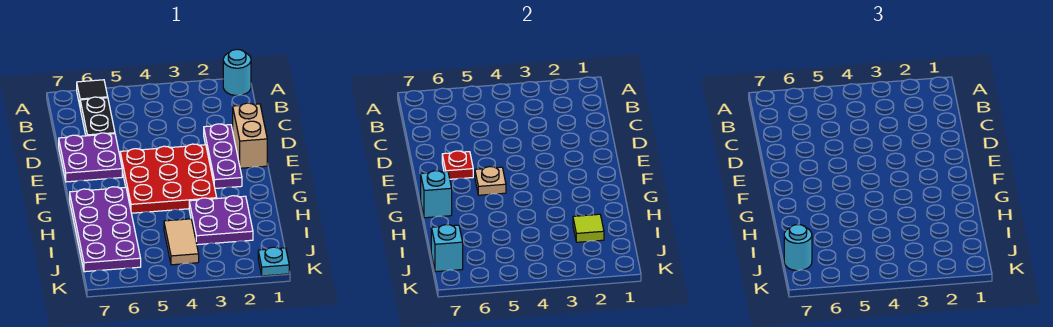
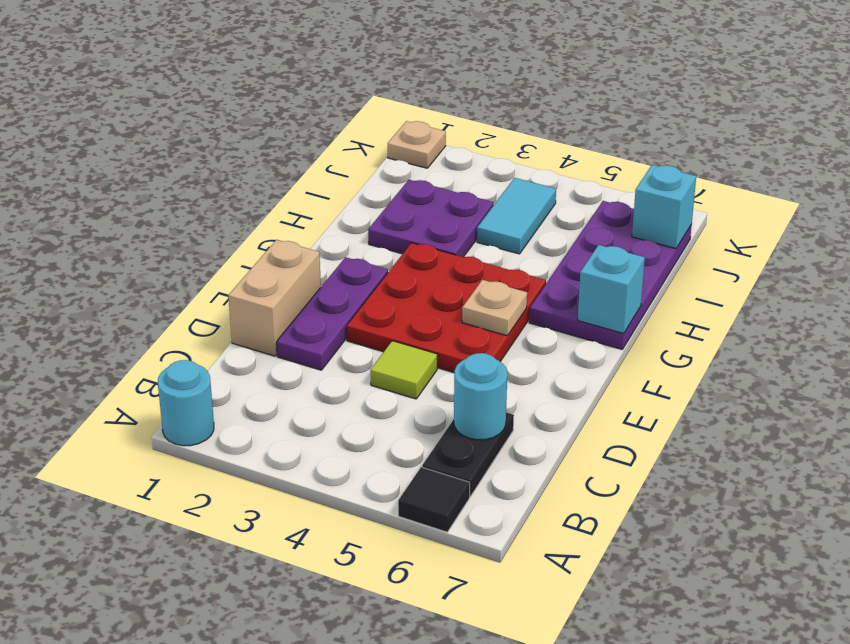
purple plate D6:E7 level 1 -> none
red plate E6 level 2 -> none
lime tile I2 level 2 -> lime tile D4 level 1
tan tile I4:J4 level 1 -> cyan tile I4:J4 level 1
cyan round brick J7 level 3 -> cyan round brick C6 level 2
cyan plate K1 level 1 -> tan plate K1 level 1

